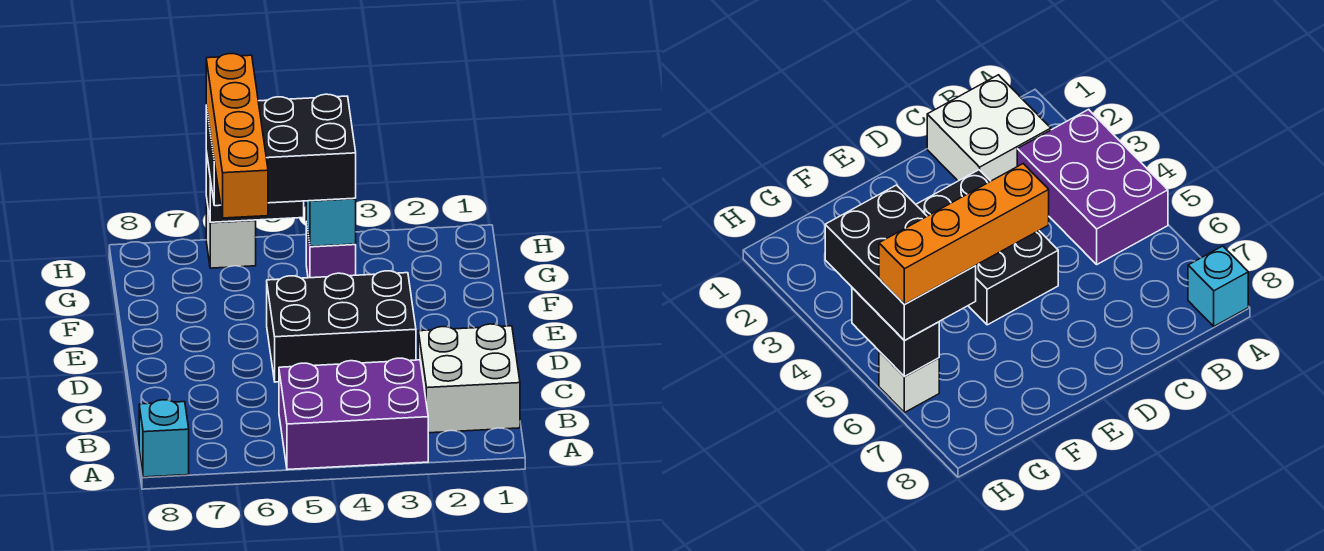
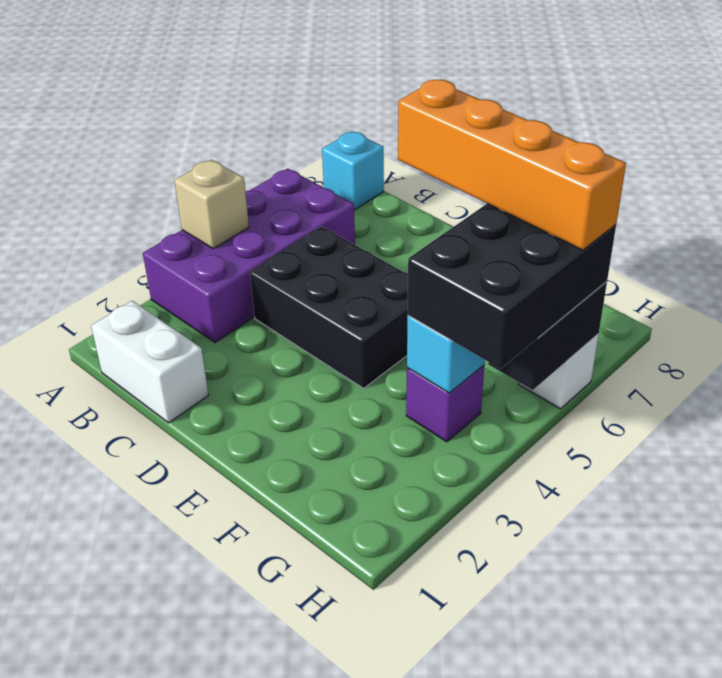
purple brick A3:B5 level 1 -> purple brick A3:B6 level 1
none -> tan brick A4 level 2
white brick B1:C2 level 1 -> white brick B1:C1 level 1
black brick D3:E5 level 1 -> black brick C4:E5 level 1

